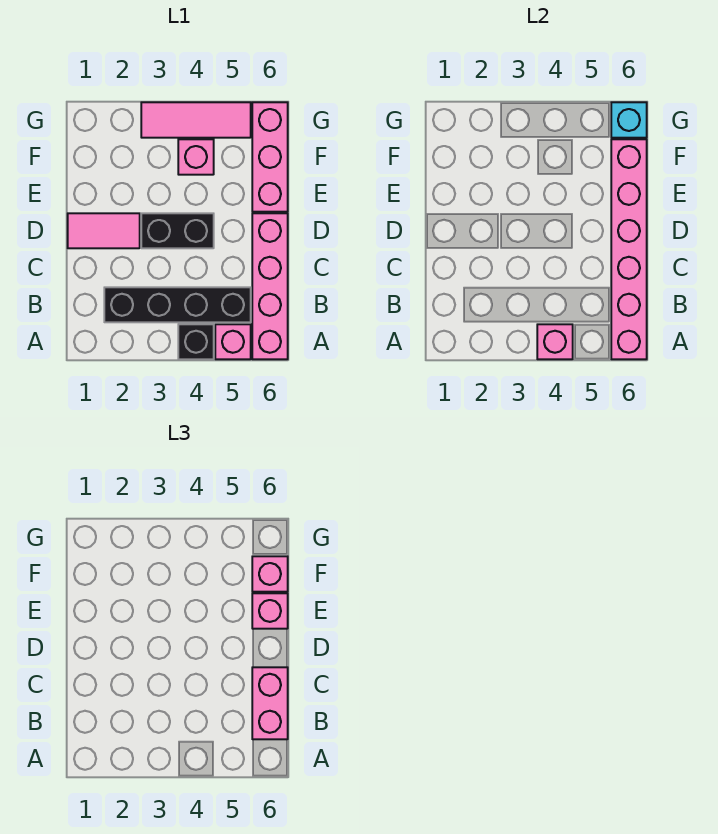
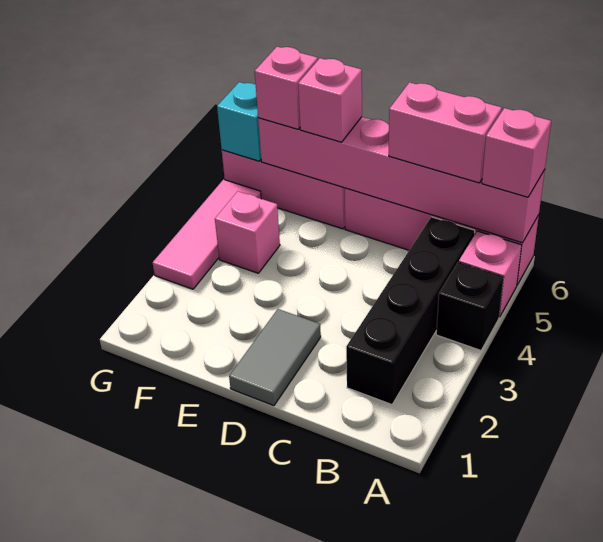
pink brick A4 level 2 -> pink brick A6 level 3
pink tile D1:D2 level 1 -> grey tile D1:D2 level 1
black brick D3:D4 level 1 -> none

